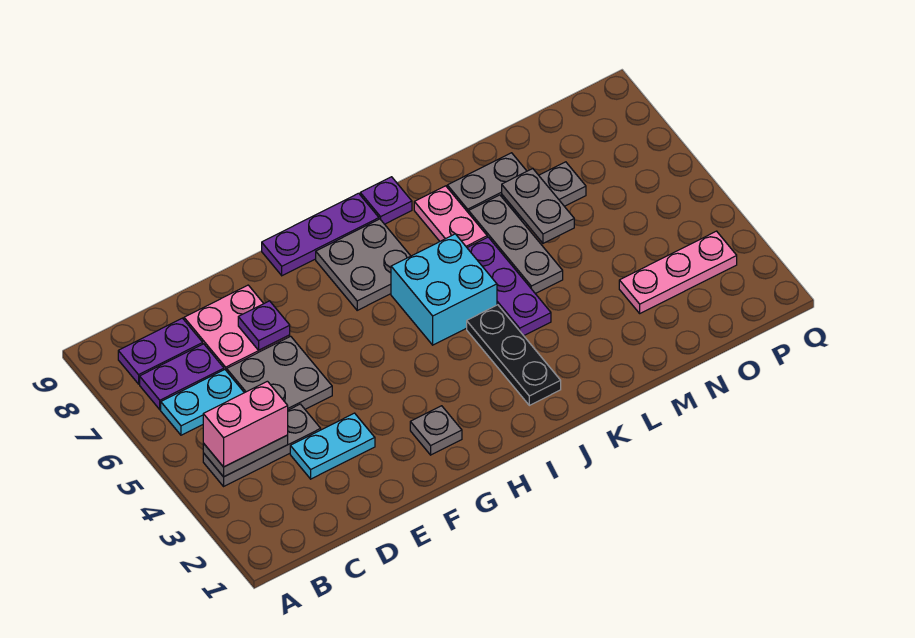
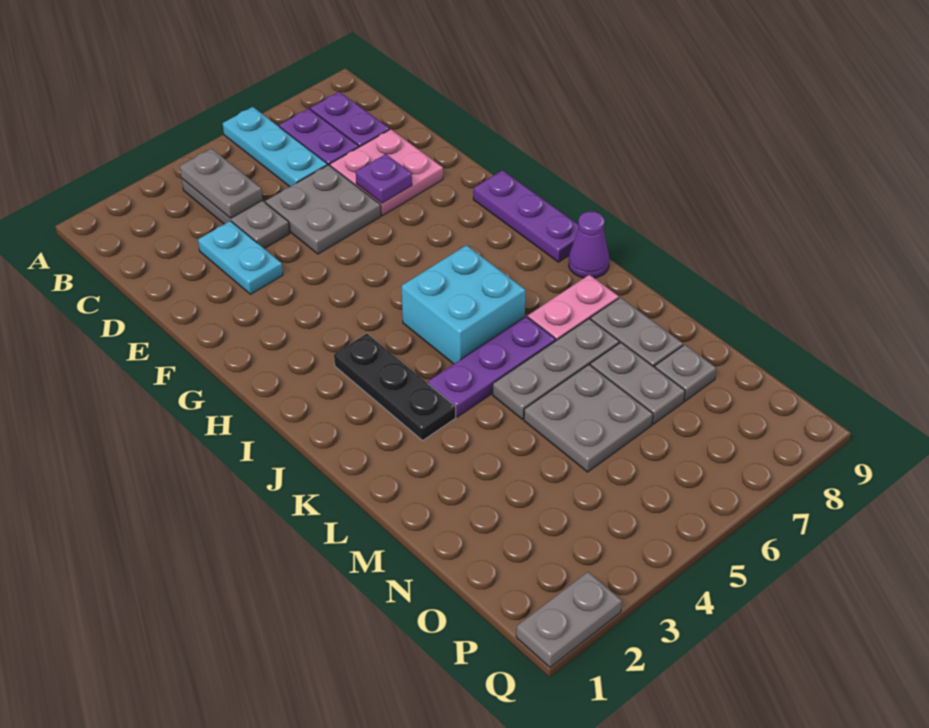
pink brick B4:C4 level 3 -> none
cyan plate B6:C6 level 1 -> cyan plate A6:C6 level 1
grey plate G2 level 1 -> grey plate N8 level 1
grey plate H7:I8 level 1 -> grey plate M5:N6 level 1
black plate J2:J4 level 1 -> black plate I3:K3 level 1
purple plate J9 level 1 -> purple cone J9 level 1
grey plate M6:M7 level 2 -> grey plate Q1:Q2 level 1
pink plate N3:P3 level 1 -> none

